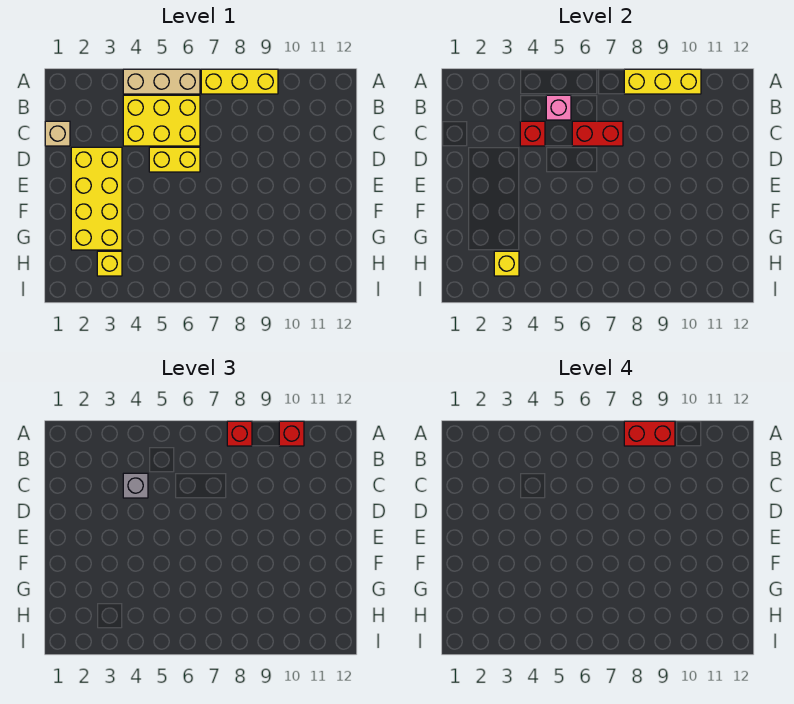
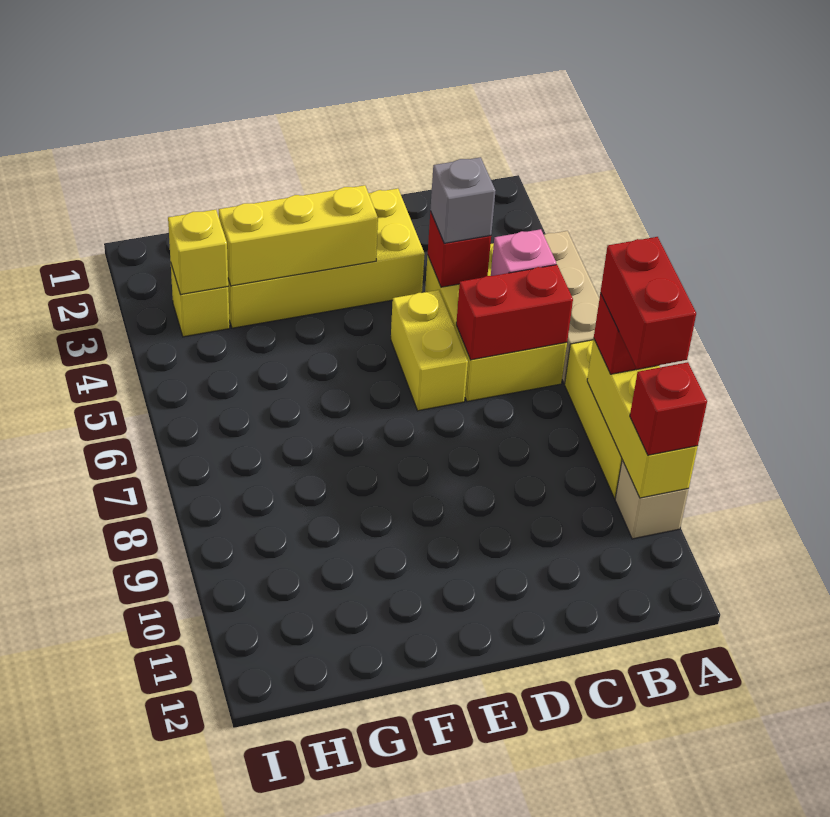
tan brick C1 level 1 -> tan brick A10 level 1
red brick C6:C7 level 2 -> red brick B6:C6 level 2
none -> yellow brick E3:G3 level 2

